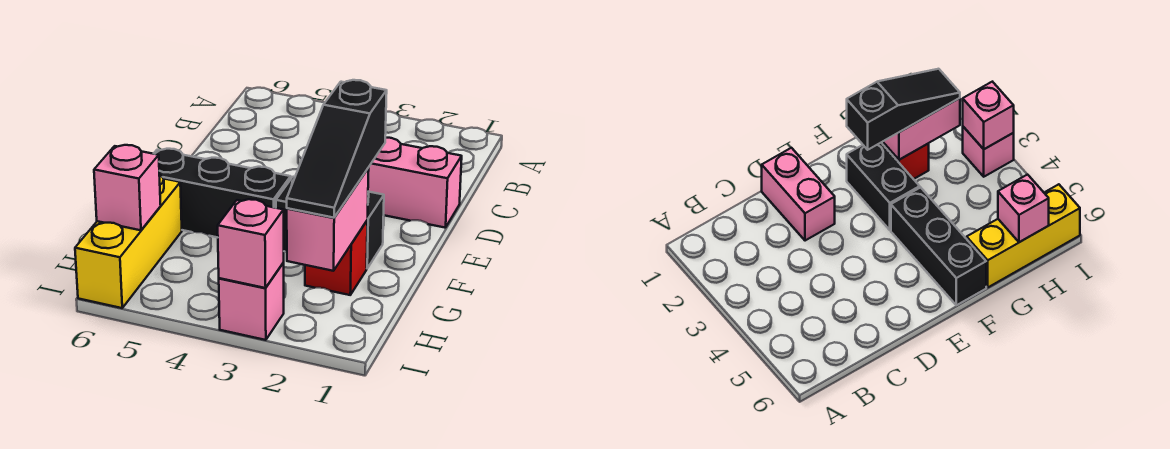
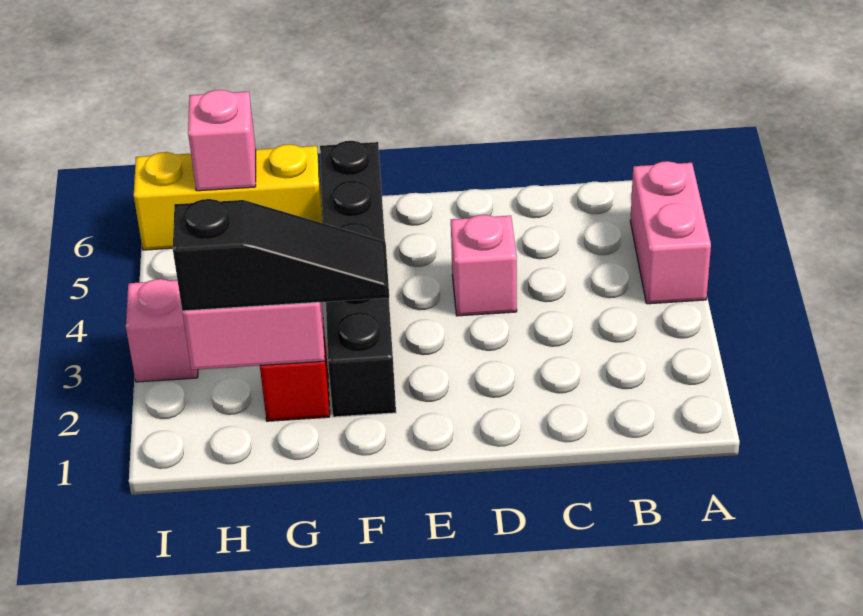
pink brick D1:D2 level 1 -> pink brick A4:A5 level 1
black slope F2:H2 level 3 top F -> black slope F2:H2 level 3 top H
pink brick I3 level 2 -> pink brick D4 level 1

